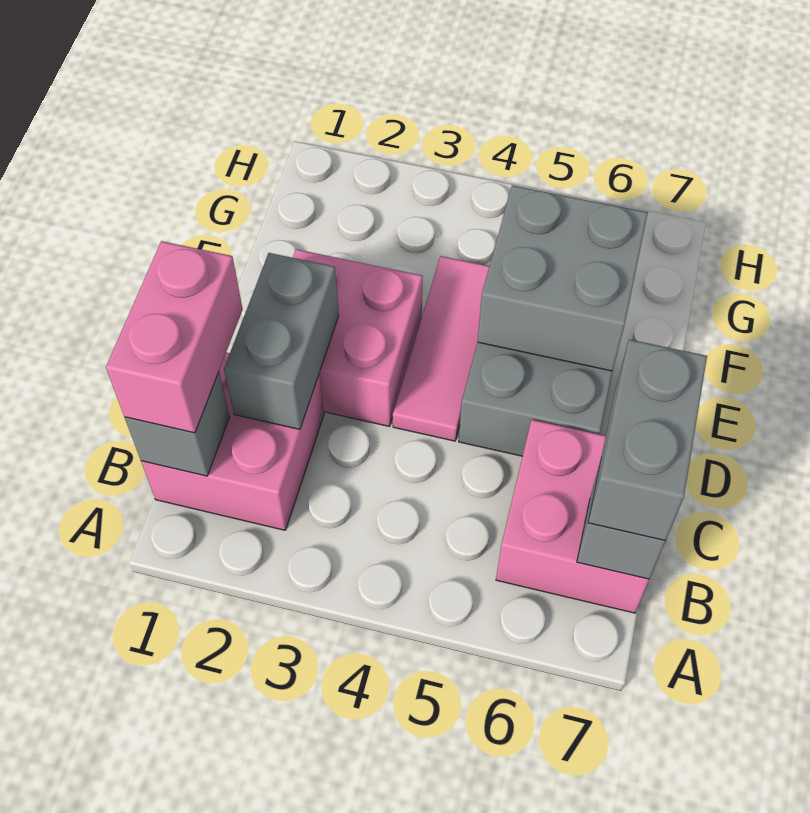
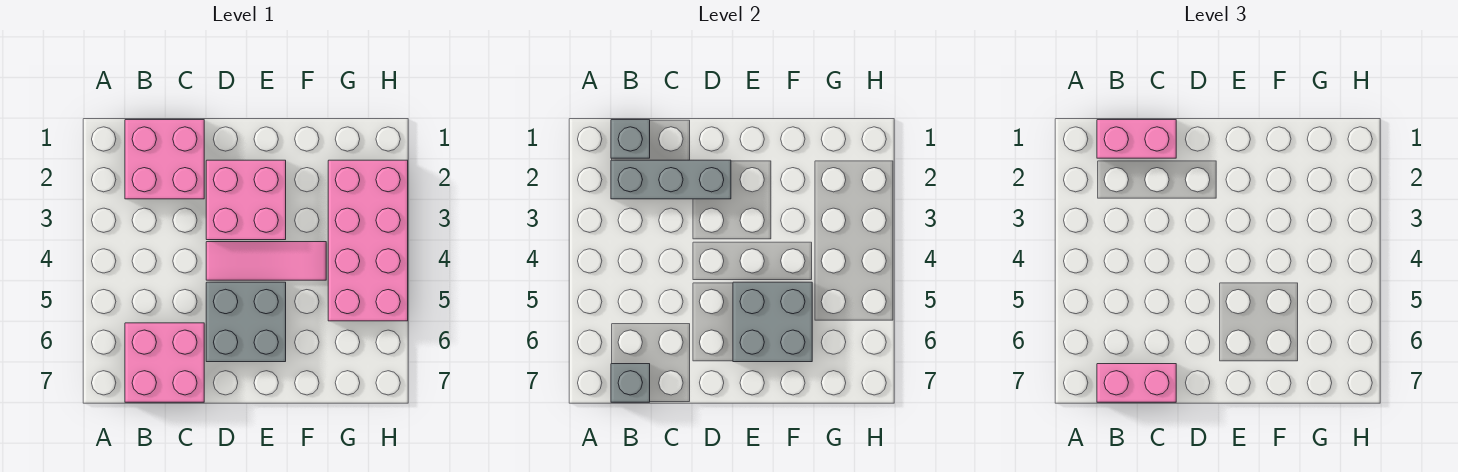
grey brick B7:C7 level 3 -> pink brick B7:C7 level 3
grey brick C2:D2 level 2 -> grey brick B2:D2 level 2
none -> pink brick G2:H5 level 1

